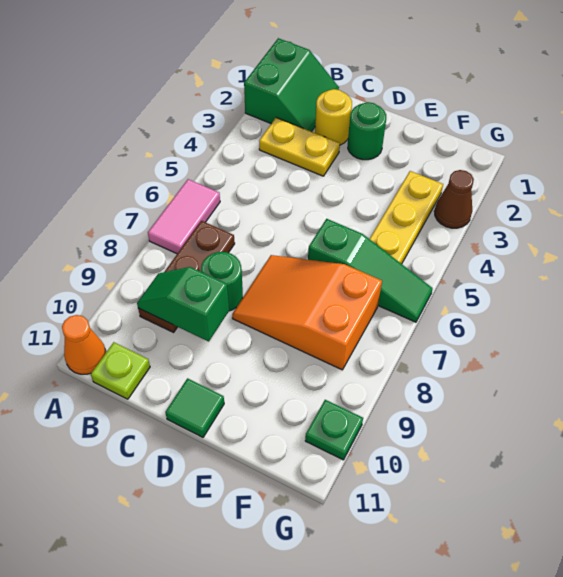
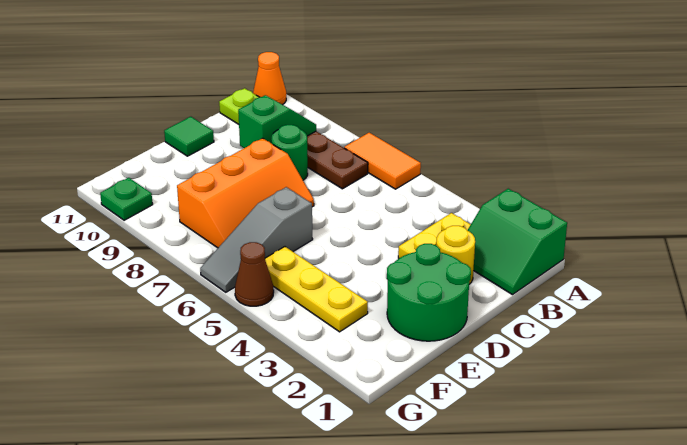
pink tile A6:A7 level 1 -> orange tile A6:A7 level 1
green round brick D2 level 1 -> green round brick D1:E2 level 1
orange slope D7:F8 level 1 top F -> orange slope D7:F8 level 1 top 8
green slope E6:G6 level 1 top E -> grey slope E6:G6 level 1 top E
brown cone G3 level 1 -> brown cone G5 level 1

